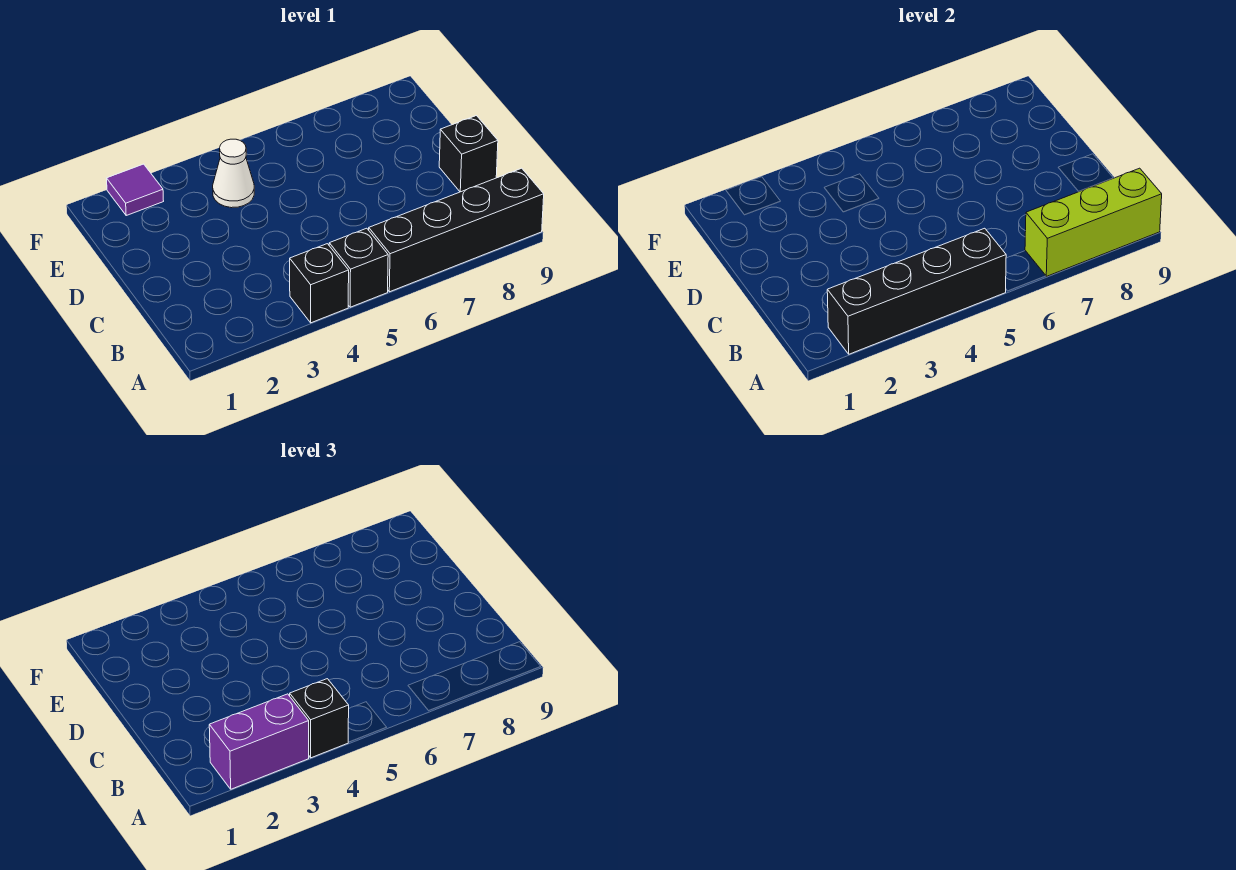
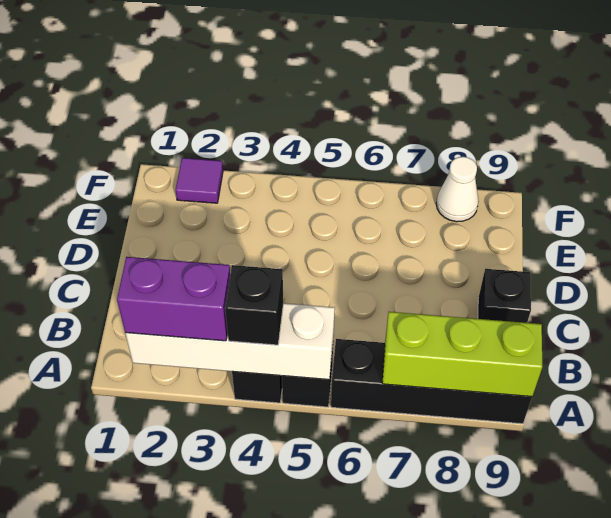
black brick A2:A5 level 2 -> white brick A2:A5 level 2
white cone E4 level 1 -> white cone F8 level 1

